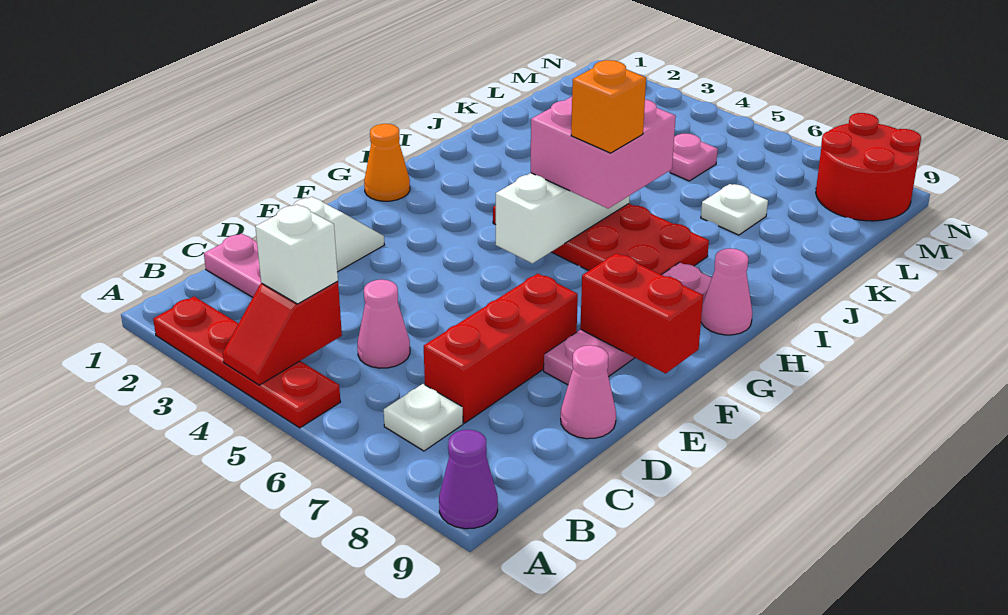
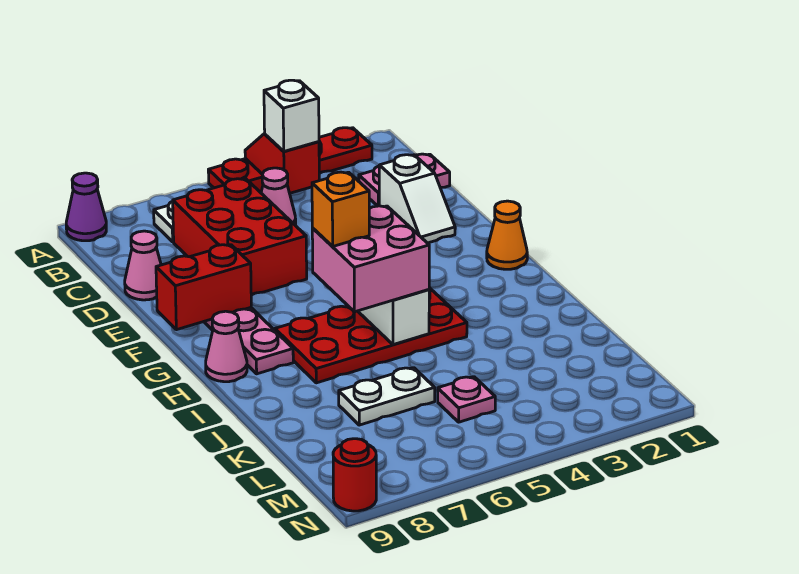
red brick C7:E7 level 1 -> red brick C6:E7 level 1
white plate K7 level 1 -> white plate K6:K7 level 1
red round brick M8:N9 level 1 -> red round brick N9 level 1

